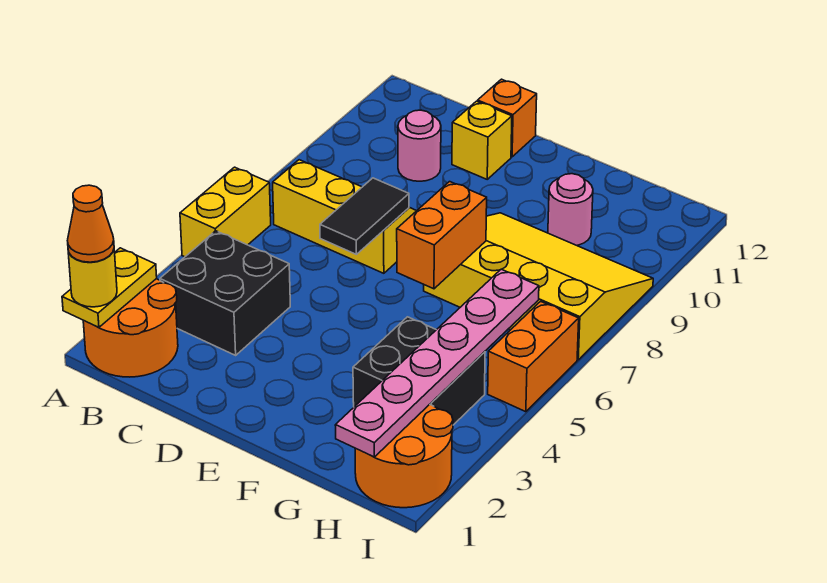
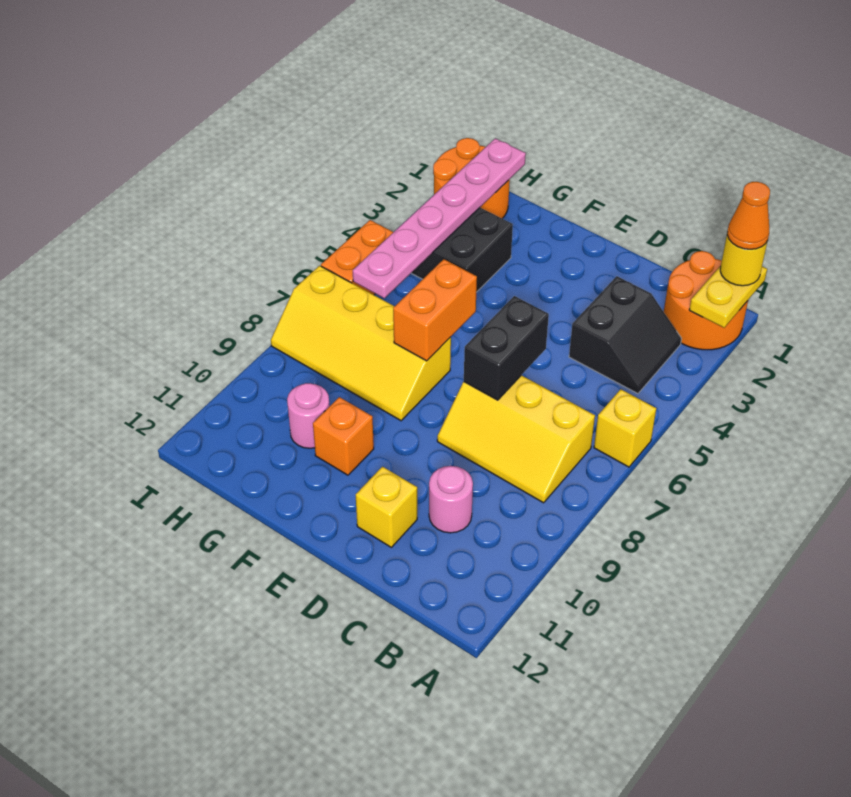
yellow brick A5:A6 level 1 -> yellow brick A6 level 1
black brick B3:C4 level 1 -> black slope B3:C4 level 1 top C
black tile D6:D7 level 2 -> black brick D6:D7 level 2
orange brick D12 level 1 -> orange brick F10 level 1
yellow slope F7:I9 level 1 top 7 -> yellow slope F7:I8 level 1 top 7

